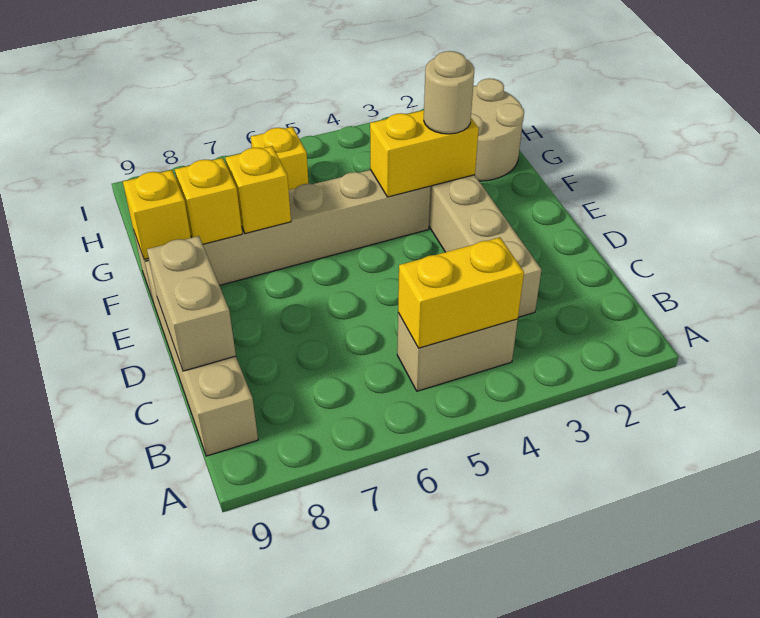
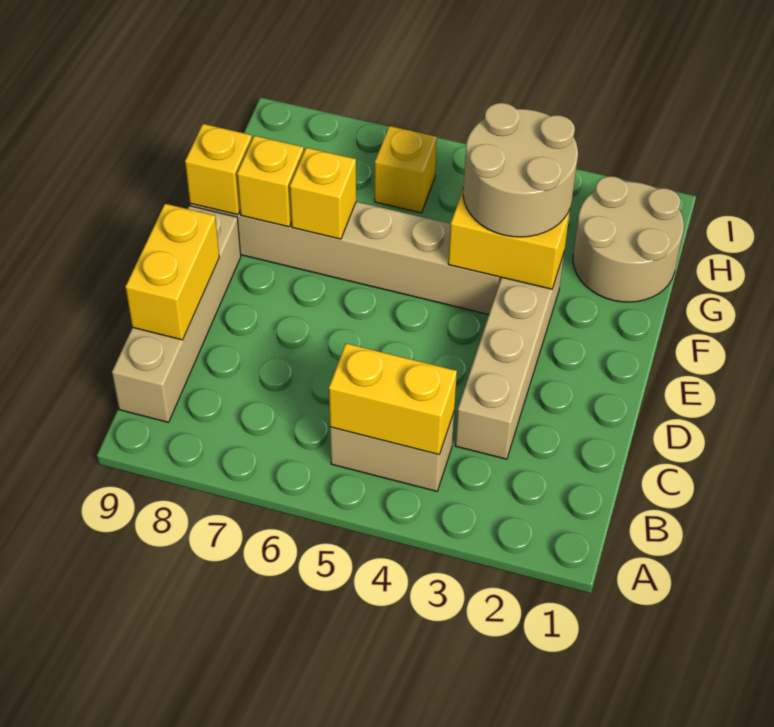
tan brick C9:D9 level 2 -> yellow brick C9:D9 level 2
tan round brick F3 level 3 -> tan round brick F3:G4 level 3

